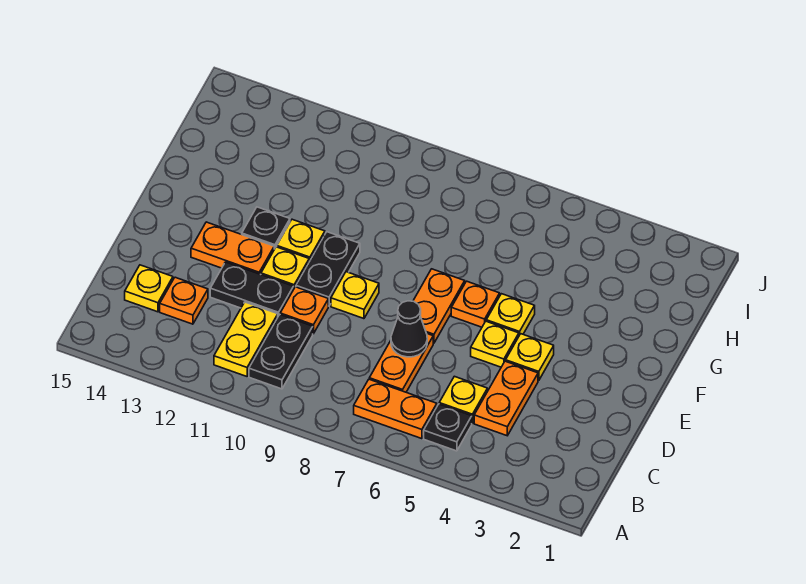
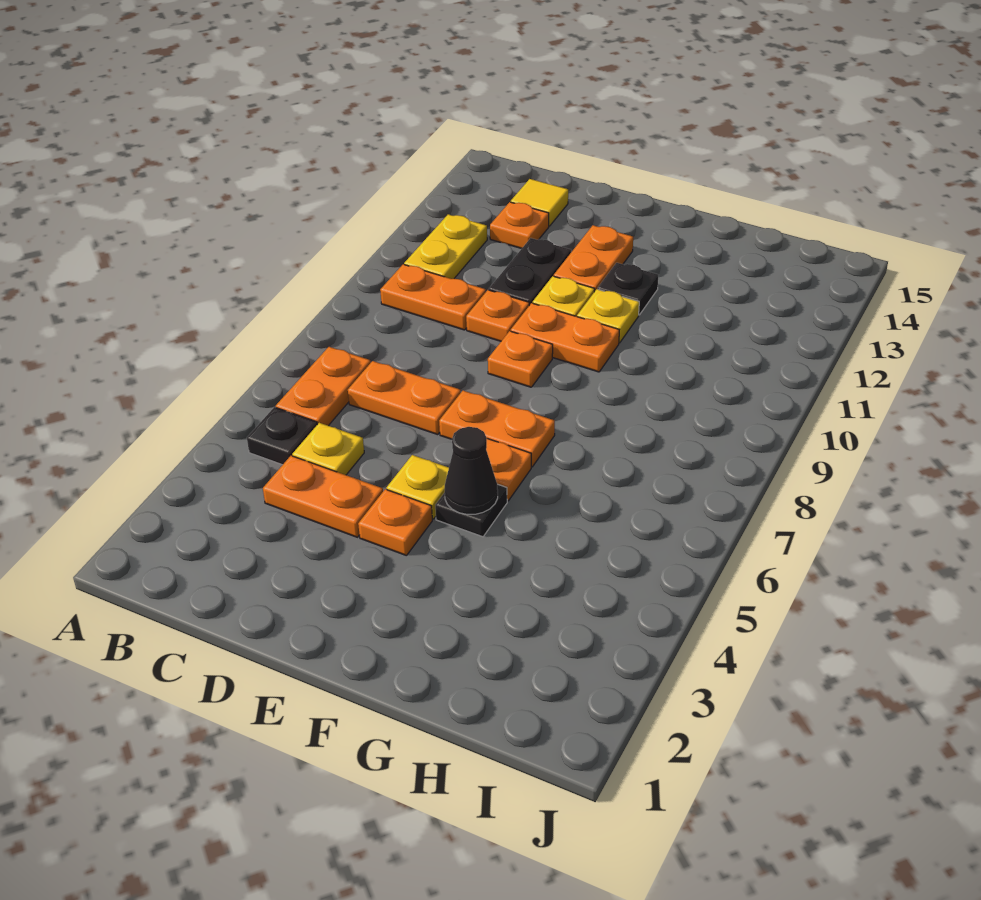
black plate B10:C10 level 1 -> orange plate B10:C10 level 1
yellow plate B11:C11 level 1 -> yellow plate B11:B12 level 1
yellow plate C14 level 1 -> yellow tile C14 level 1
black cone D7 level 2 -> black cone F5 level 2
yellow plate E4 level 1 -> orange plate E4 level 1
yellow plate E9 level 1 -> orange plate E9 level 1
black plate E10:F10 level 1 -> orange plate E10:F10 level 1
yellow plate F5 level 1 -> black plate F5 level 1

